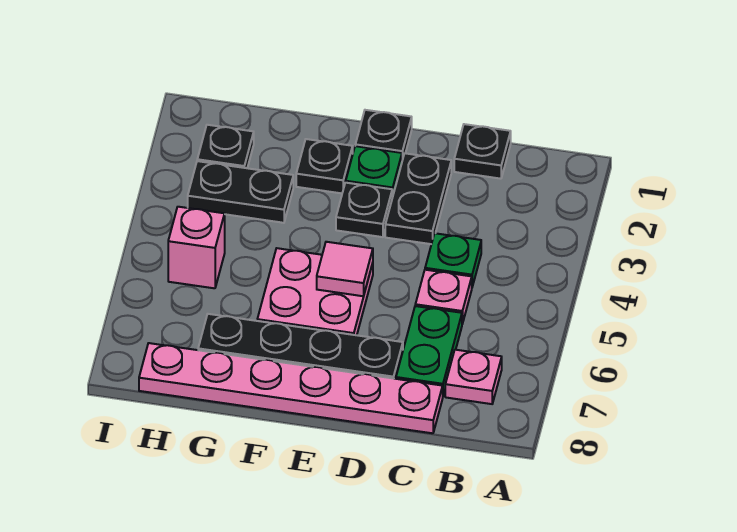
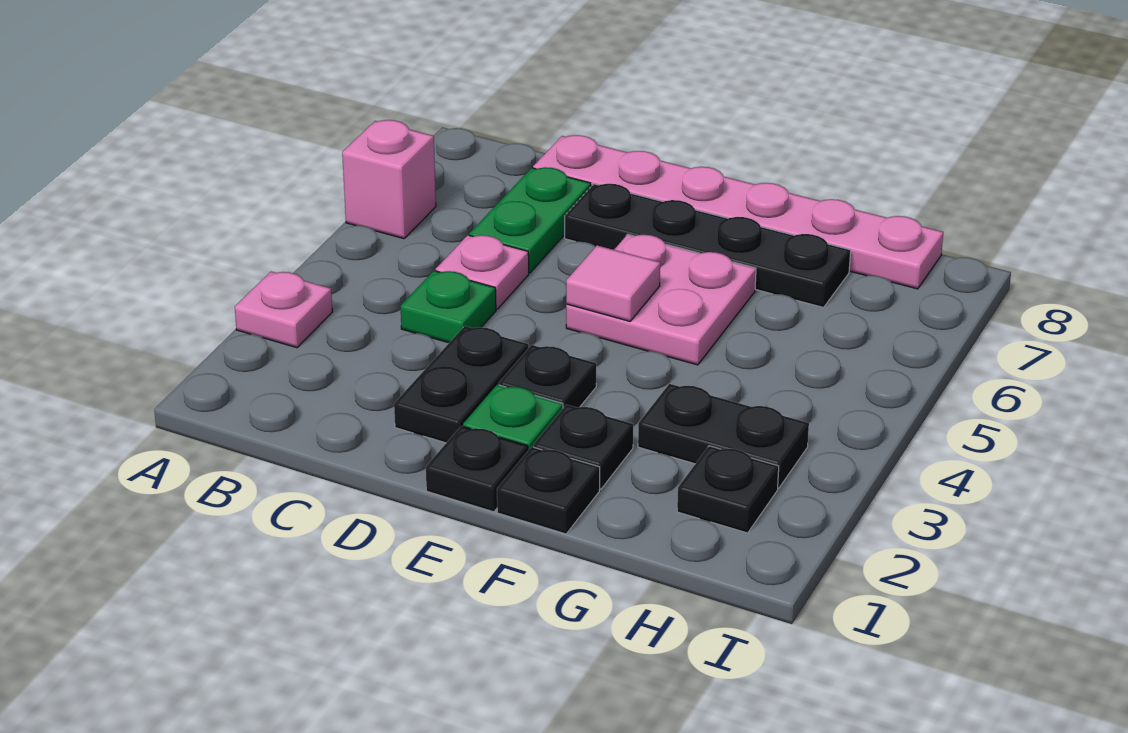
pink plate B7 level 1 -> pink plate A3 level 1
black plate C1 level 1 -> black plate F1 level 1
pink brick H5 level 1 -> pink brick A6 level 1

